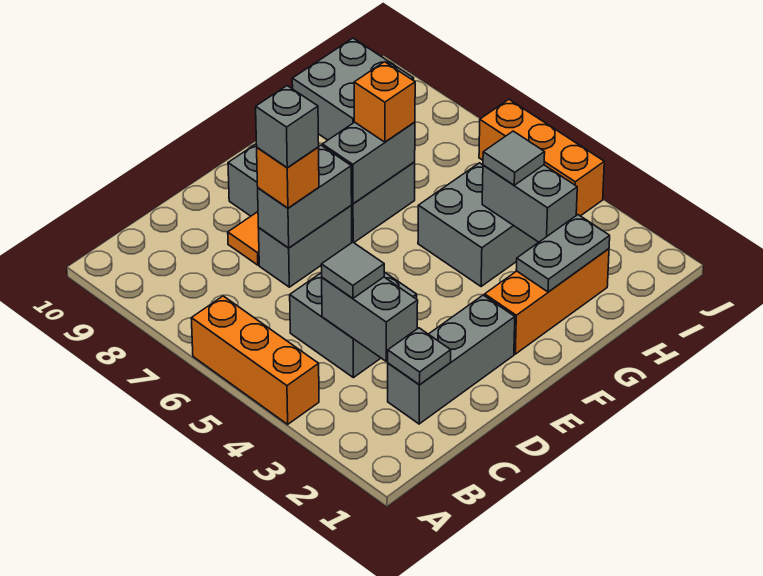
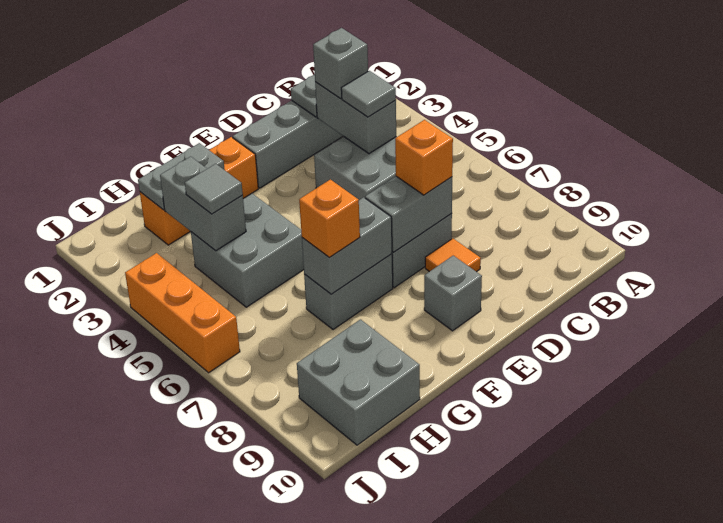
orange brick A4:A6 level 1 -> none
grey brick D7 level 4 -> grey brick C3 level 3

